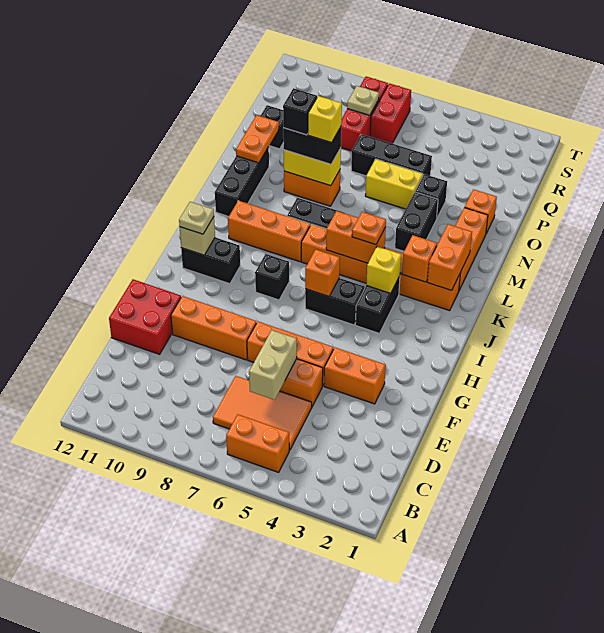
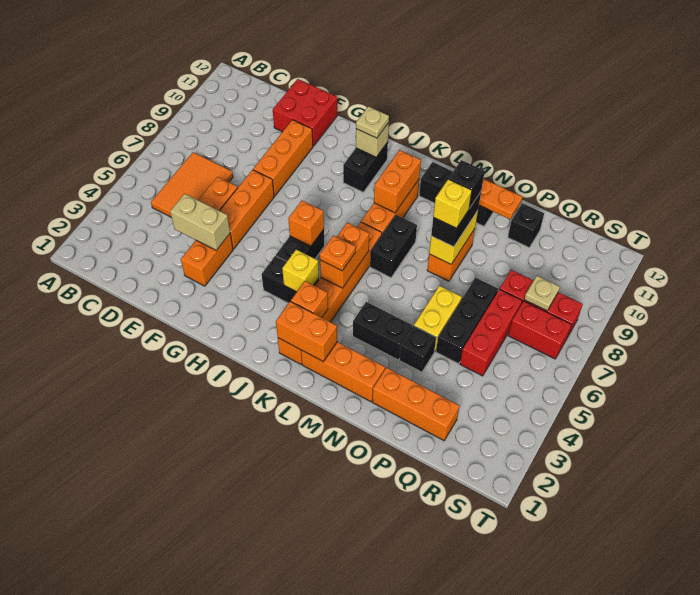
orange brick B5:B6 level 1 -> orange brick K9:K10 level 2
tan brick D6:E6 level 2 -> tan brick E4:F4 level 2
black brick I8 level 1 -> none
orange brick O2 level 1 -> orange brick O2:Q2 level 1
none -> red brick Q5:Q7 level 1

